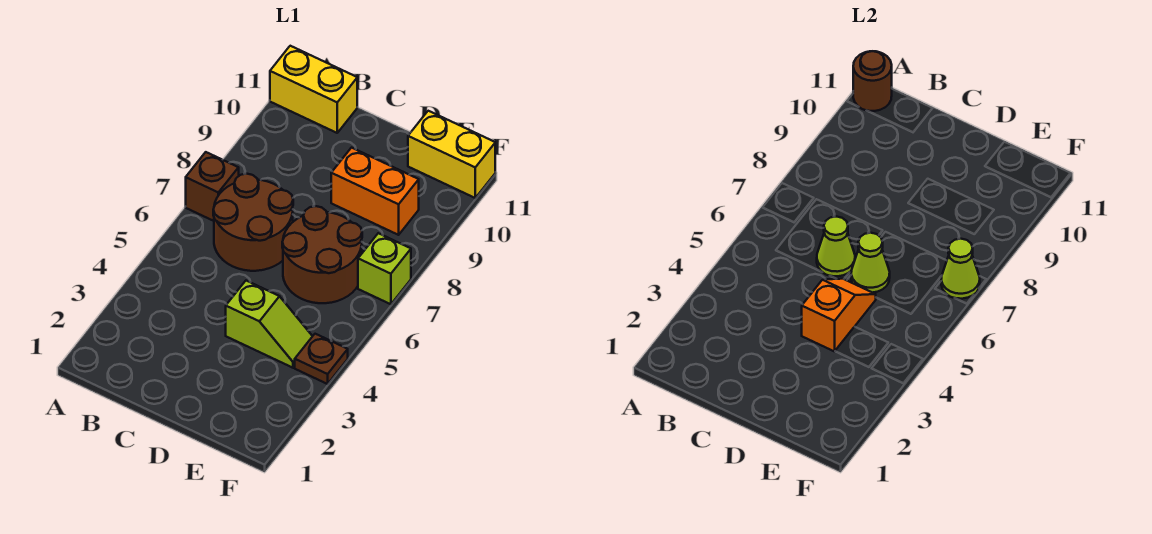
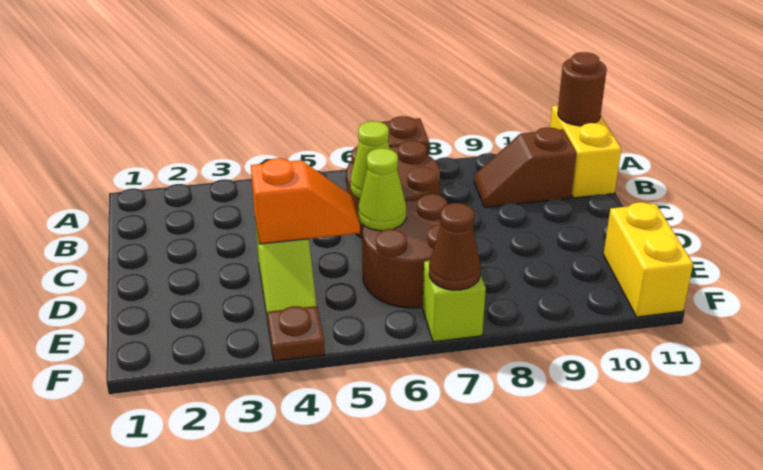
none -> brown slope B9:B10 level 1 top 10
orange brick D9:E9 level 1 -> none
lime cone F7 level 2 -> brown cone F7 level 2

